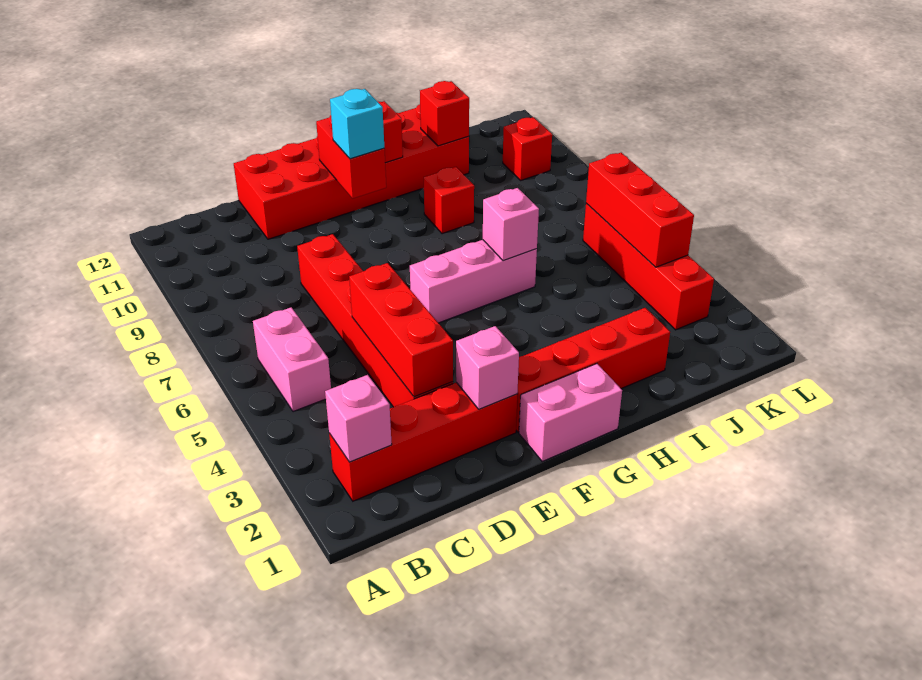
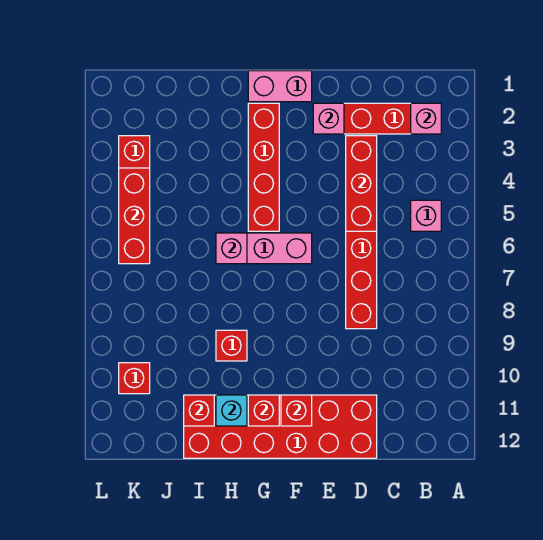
pink brick B5:B6 level 1 -> pink brick B5 level 1
red brick F2:I2 level 1 -> red brick G2:G5 level 1
red brick F10:F11 level 2 -> red brick F11 level 2
cyan brick F10 level 3 -> cyan brick H11 level 2

